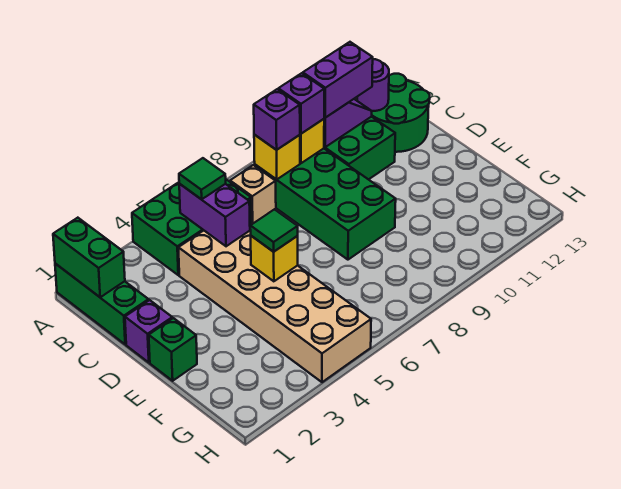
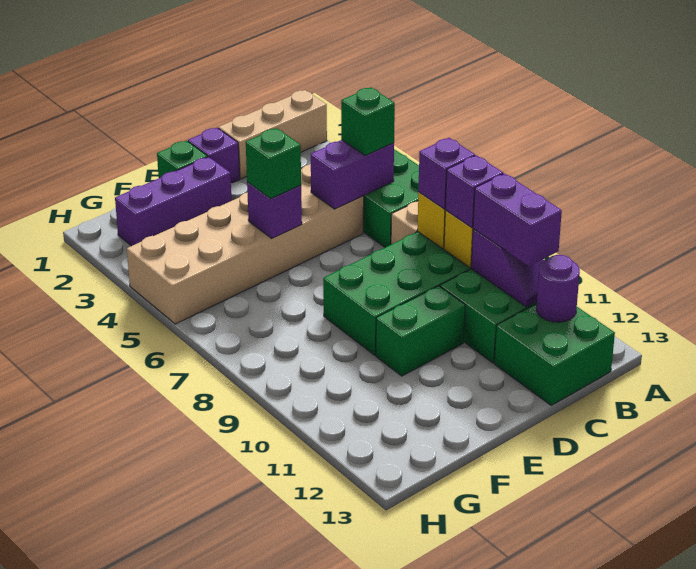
green brick A1:C1 level 1 -> tan brick A1:C1 level 1
green brick A1:B1 level 2 -> green brick D10:E10 level 1
green tile B5 level 3 -> green brick B5 level 3
green round brick B12:C13 level 1 -> green brick B12:C13 level 1
none -> purple brick E2:G2 level 1
yellow brick E5 level 2 -> purple brick E5 level 2
green tile E5 level 3 -> green brick E5 level 3

